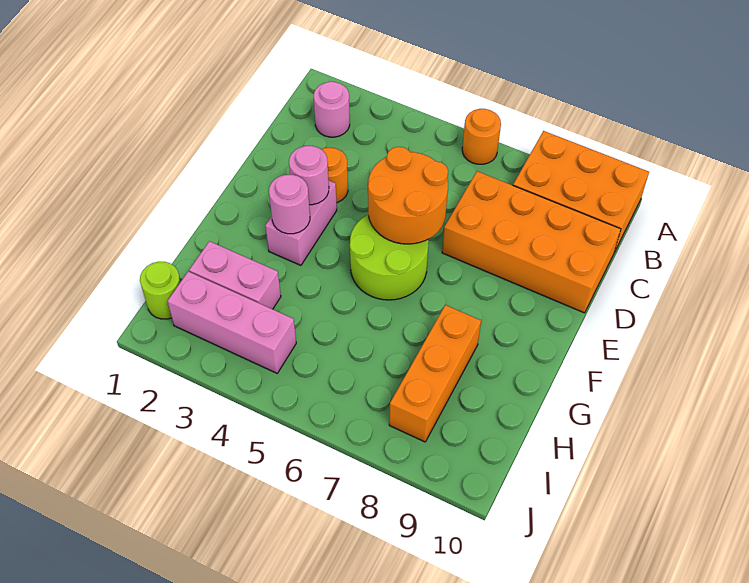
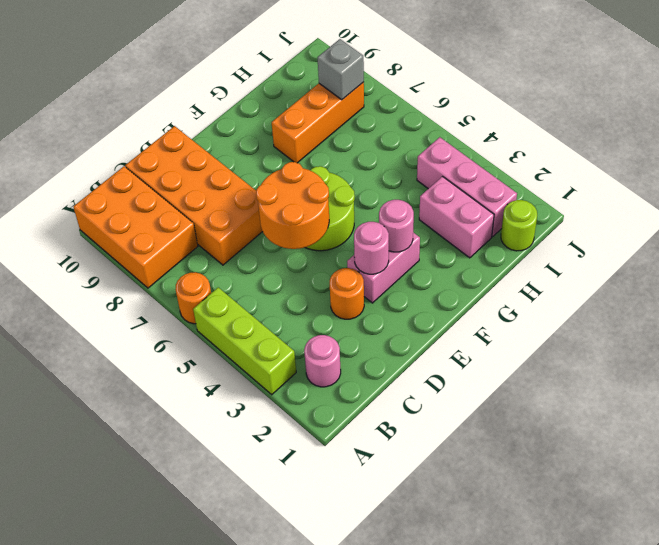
none -> lime brick A3:A5 level 1
none -> grey brick I8 level 2

